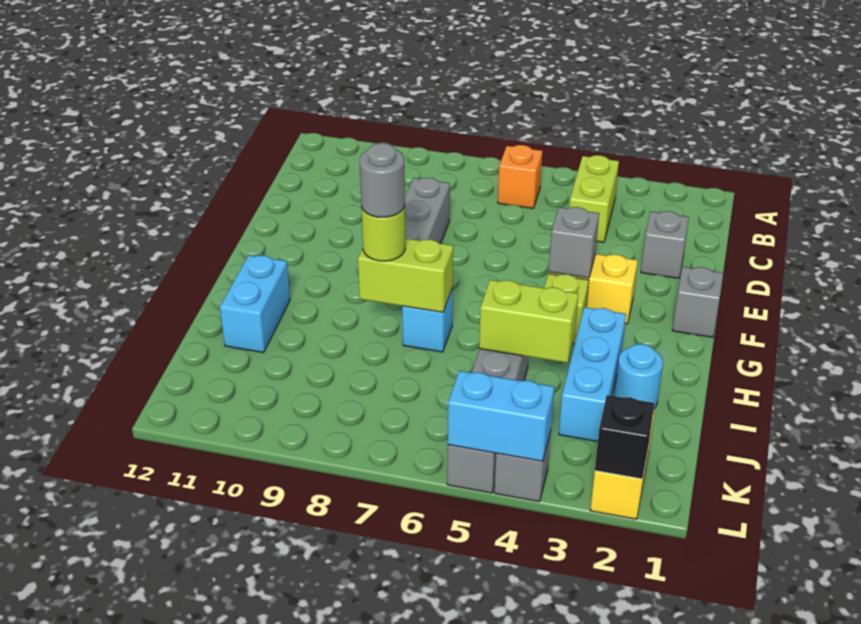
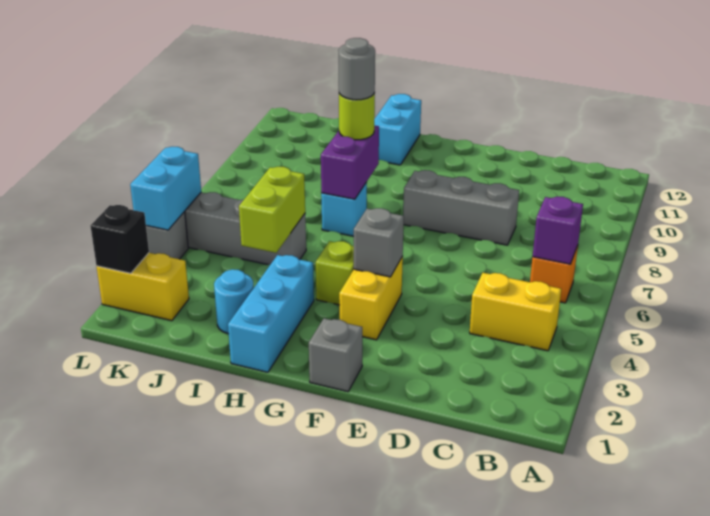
lime brick B4:C4 level 1 -> yellow brick B4:C4 level 1
none -> purple brick B6 level 2
grey brick D2 level 1 -> none
cyan brick H3:J3 level 1 -> cyan brick H1:H3 level 1
lime brick H7:H8 level 2 -> purple brick H7:H8 level 2
cyan brick H11:I11 level 1 -> cyan brick H11:H12 level 1

